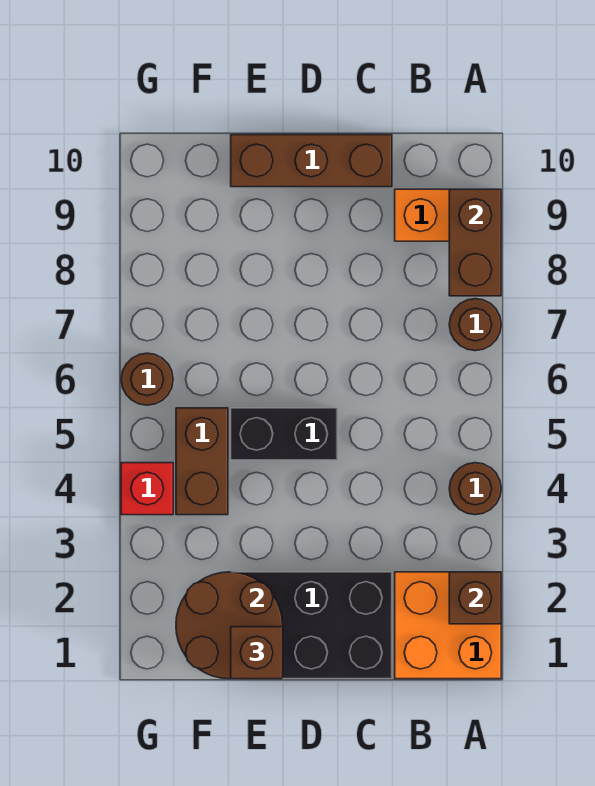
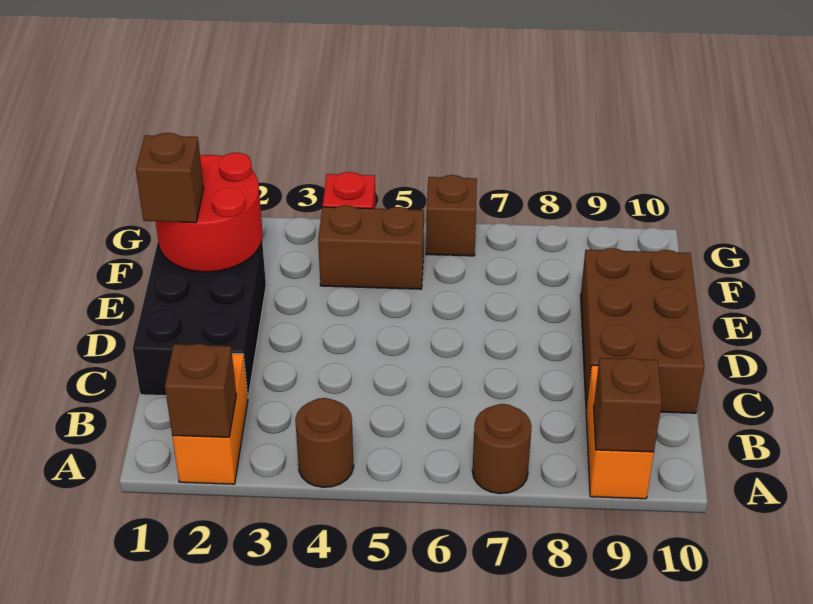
orange brick A1:B2 level 1 -> orange brick A2:B2 level 1
brown brick A8:A9 level 2 -> brown brick A9 level 2
brown brick C10:E10 level 1 -> brown brick C9:E10 level 1
black brick D5:E5 level 1 -> none
brown round brick E1:F2 level 2 -> red round brick E1:F2 level 2
brown round brick G6 level 1 -> brown brick G6 level 1

